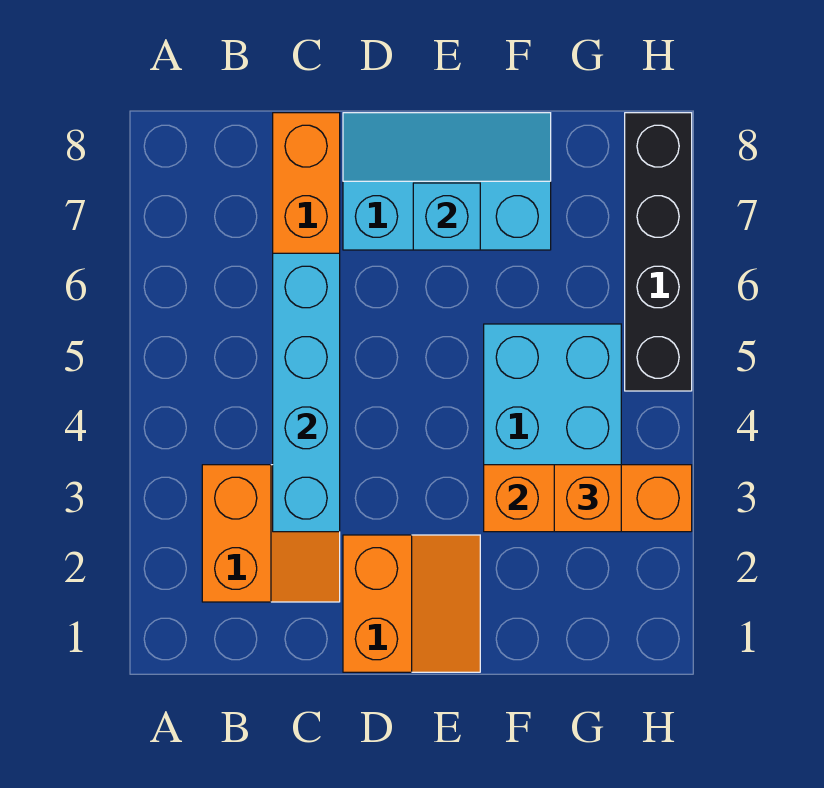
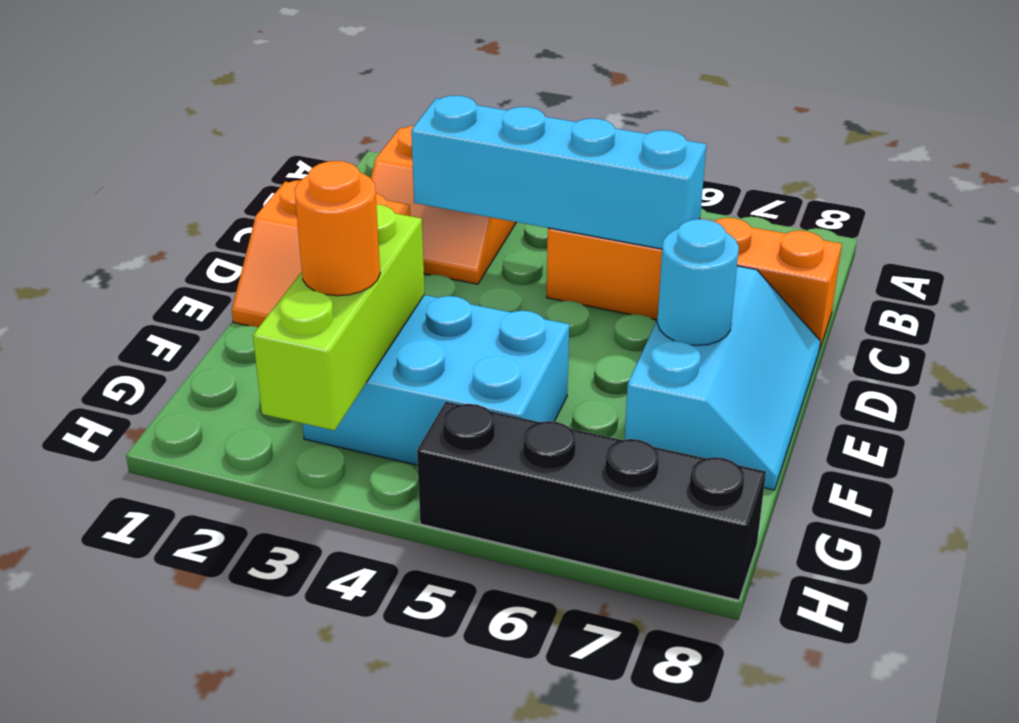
cyan brick E7 level 2 -> cyan round brick E7 level 2
orange brick F3:H3 level 2 -> lime brick F3:H3 level 2
orange brick G3 level 3 -> orange round brick G3 level 3

